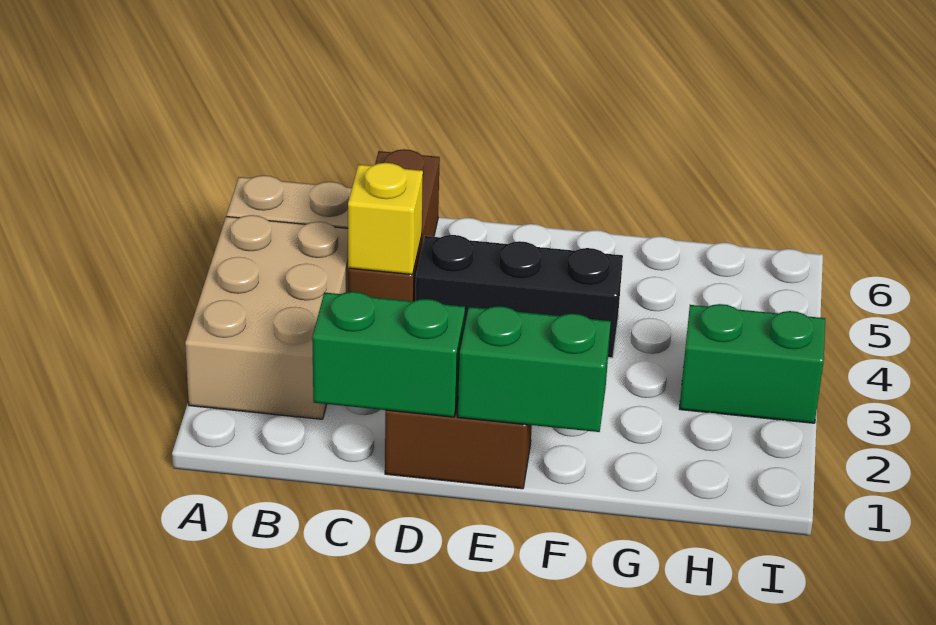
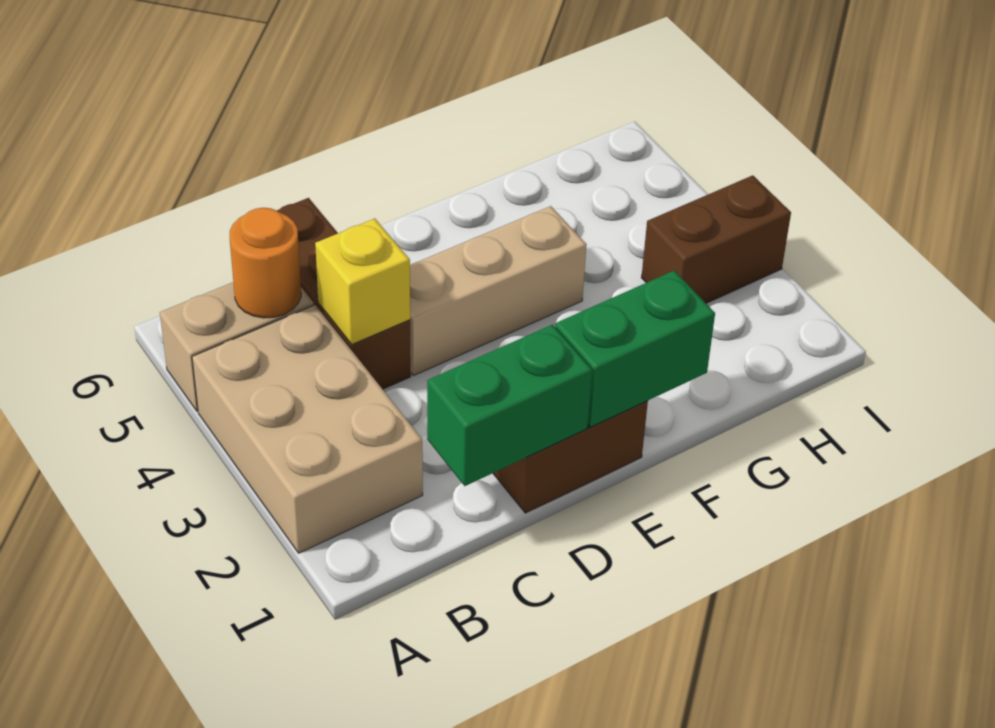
none -> orange round brick B5 level 2
black brick D4:F4 level 1 -> tan brick D4:F4 level 1
green brick H3:I3 level 1 -> brown brick H3:I3 level 1

